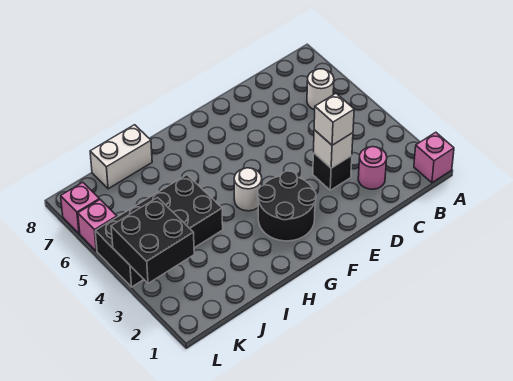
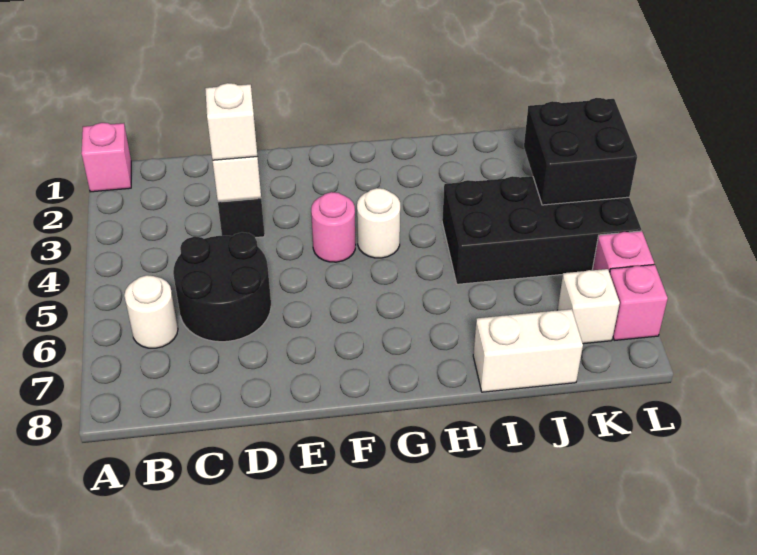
pink round brick C2 level 1 -> pink round brick F4 level 1
black round brick F2:G3 level 1 -> black round brick C5:D6 level 1
none -> white brick K7 level 1

